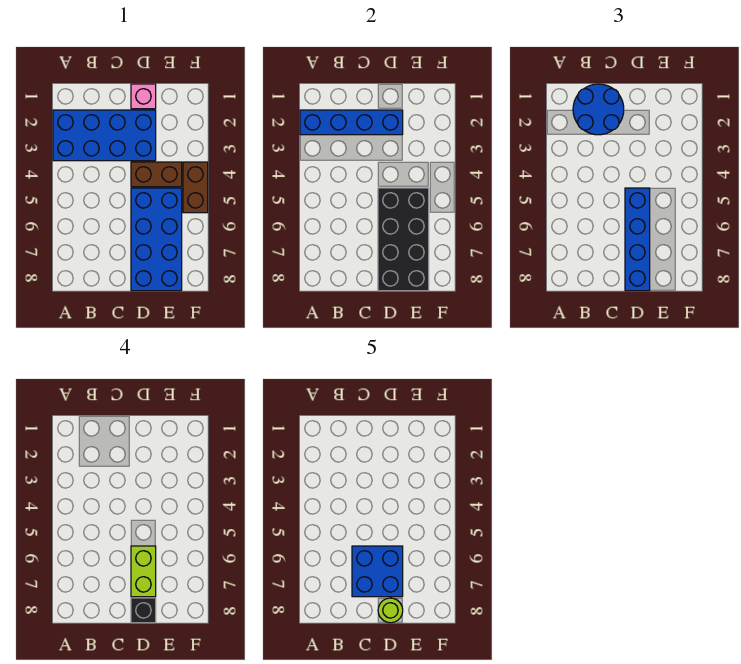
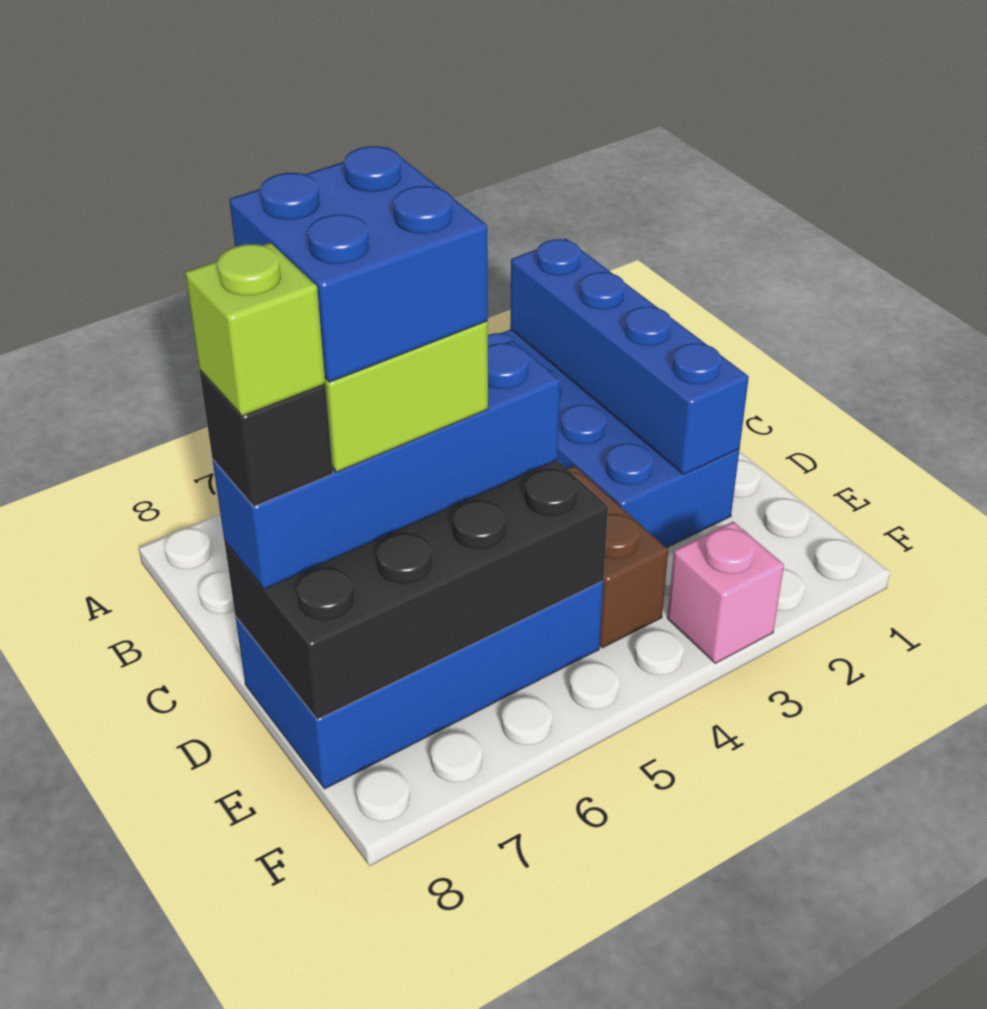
blue round brick B1:C2 level 3 -> none
pink brick D1 level 1 -> pink brick F3 level 1
lime round brick D8 level 5 -> lime brick D8 level 5
brown brick F4:F5 level 1 -> none

